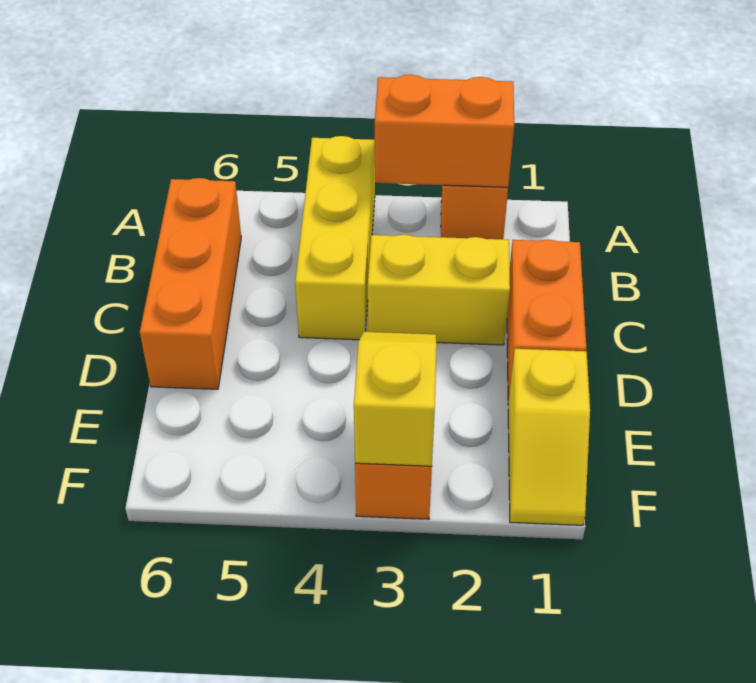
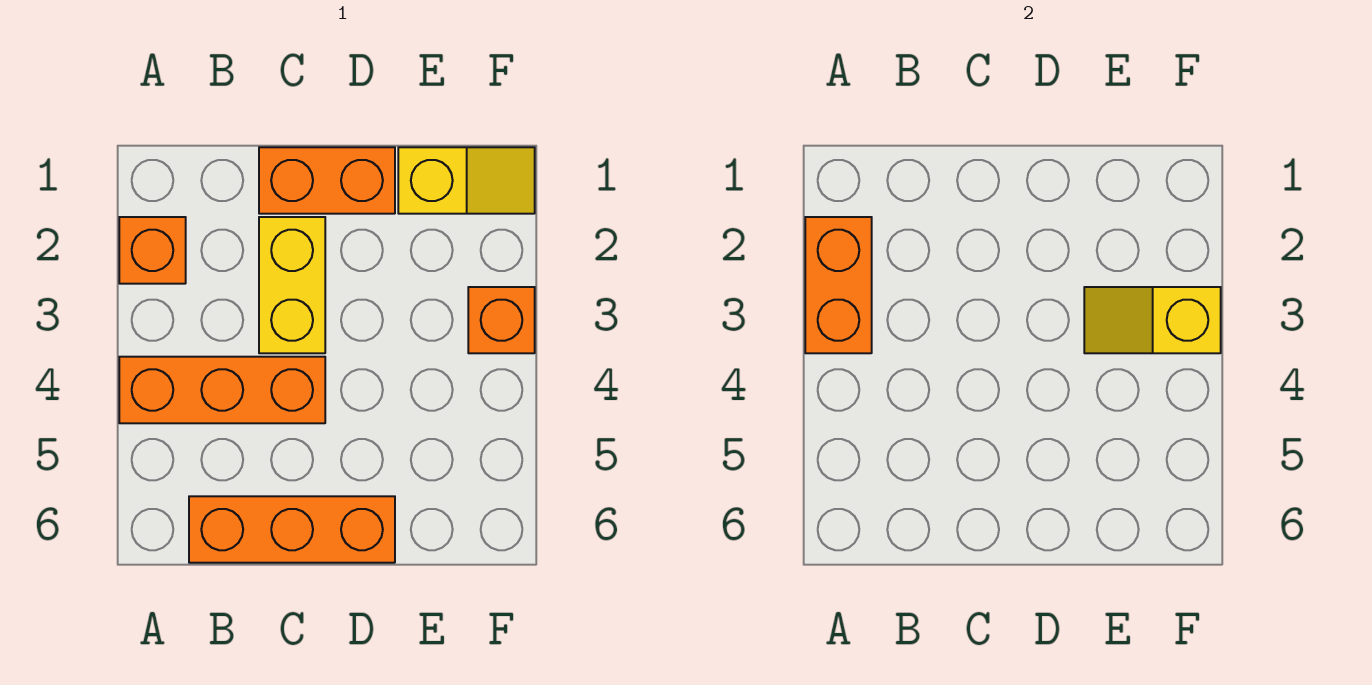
yellow brick A4:C4 level 1 -> orange brick A4:C4 level 1

